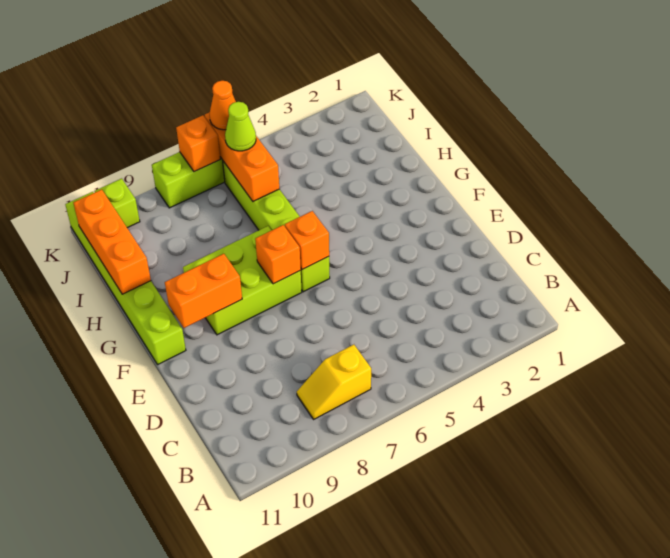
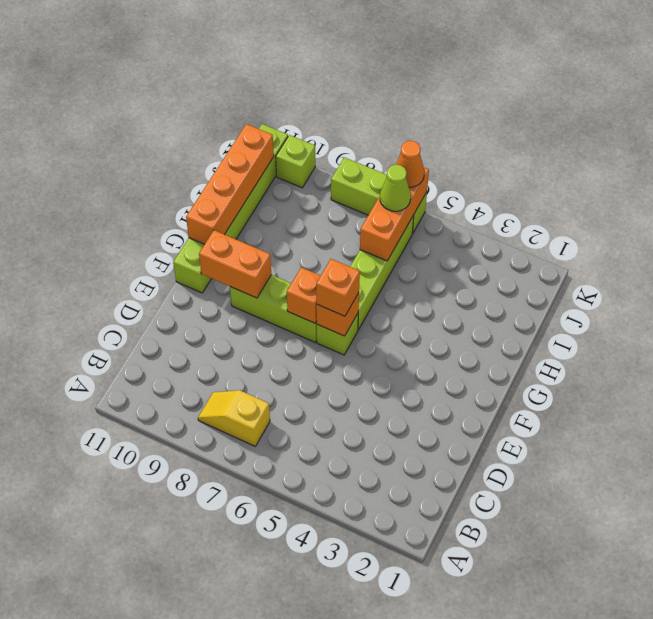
lime brick F7:G9 level 1 -> lime brick F7:F9 level 1
orange brick H11:J11 level 2 -> orange brick G11:J11 level 2
orange brick K7 level 2 -> orange brick F6 level 3

